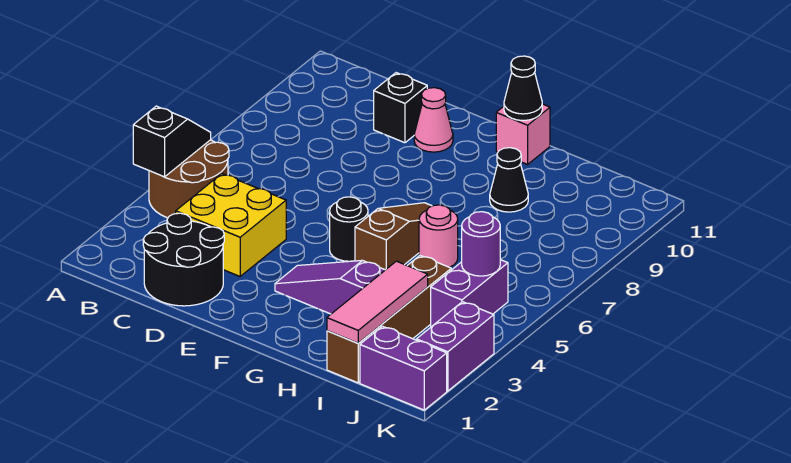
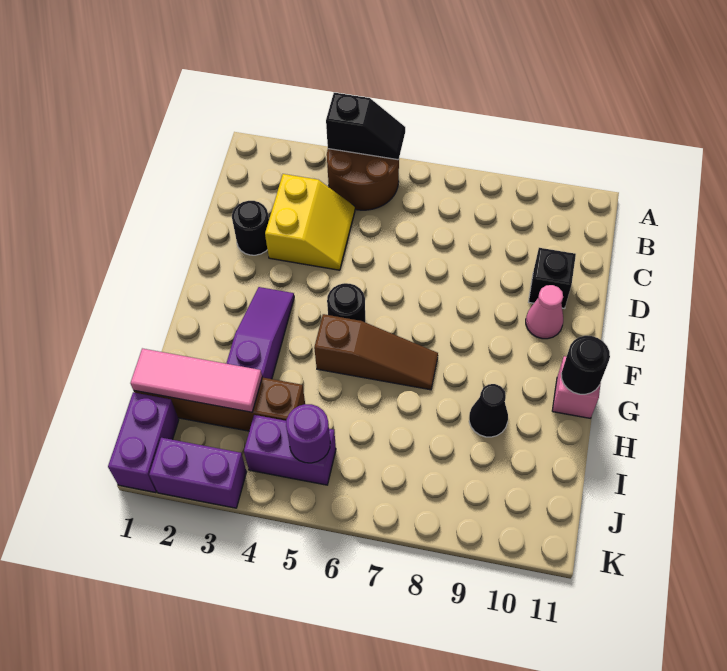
black round brick C1:D2 level 1 -> black round brick D2 level 1
yellow brick C3:D4 level 1 -> yellow slope C3:D4 level 1 top 3
black cone G11 level 2 -> black round brick G11 level 2
pink round brick H6 level 1 -> none

